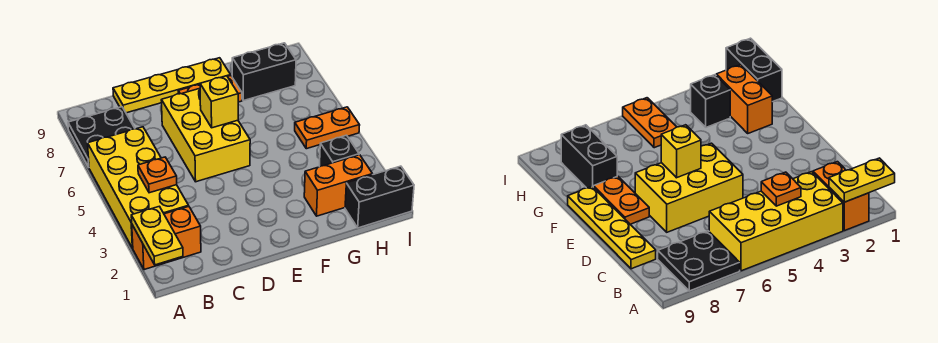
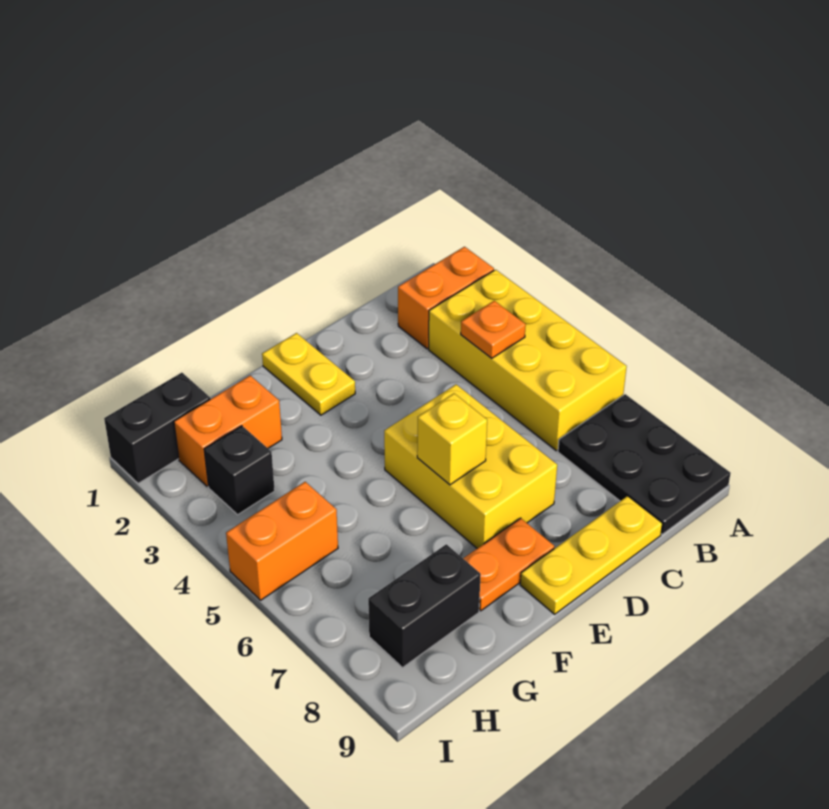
yellow plate A1:A2 level 2 -> yellow plate E1:E2 level 1
black plate A7:B8 level 1 -> black plate A7:B9 level 1
yellow plate C9:F9 level 1 -> yellow plate C9:E9 level 1
orange plate H5:I5 level 1 -> orange brick H5:I5 level 1

